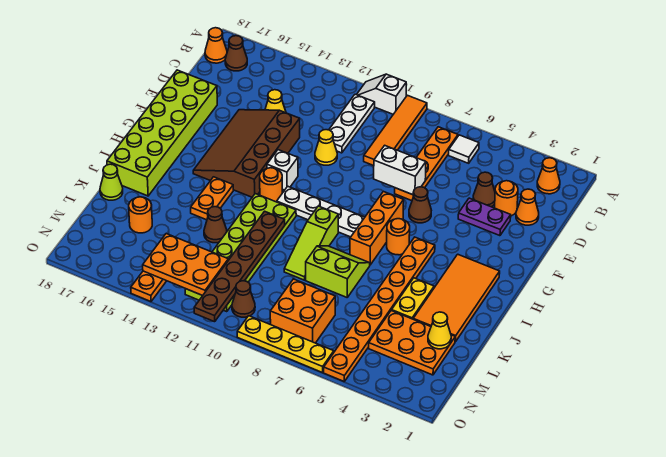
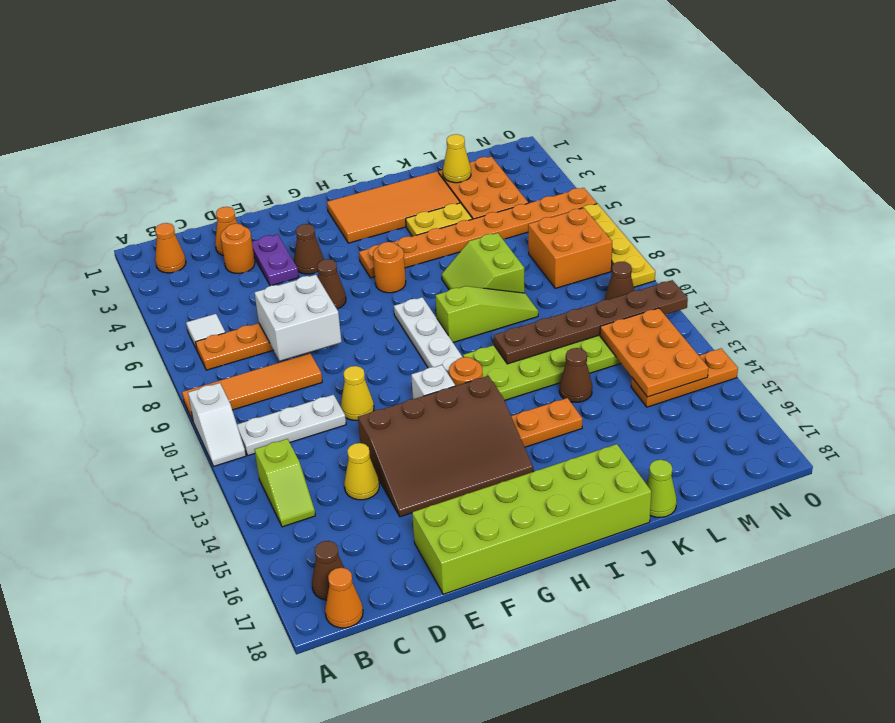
none -> lime slope B13:B14 level 1 top 13
brown cone D4 level 1 -> brown cone F4 level 1
white brick E7:E8 level 2 -> white brick D7:E8 level 2
orange brick G7:I7 level 1 -> none
orange round brick L16 level 1 -> none

